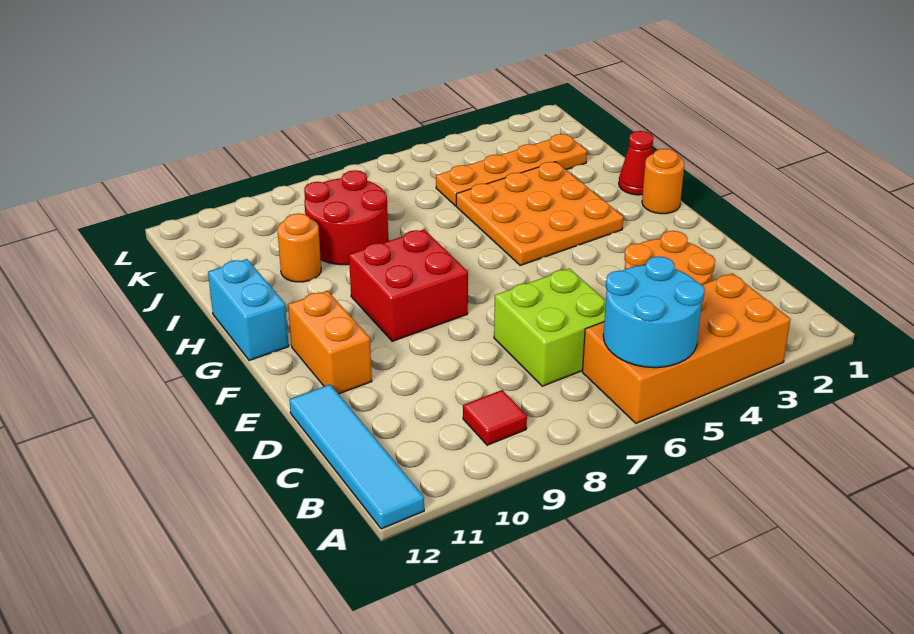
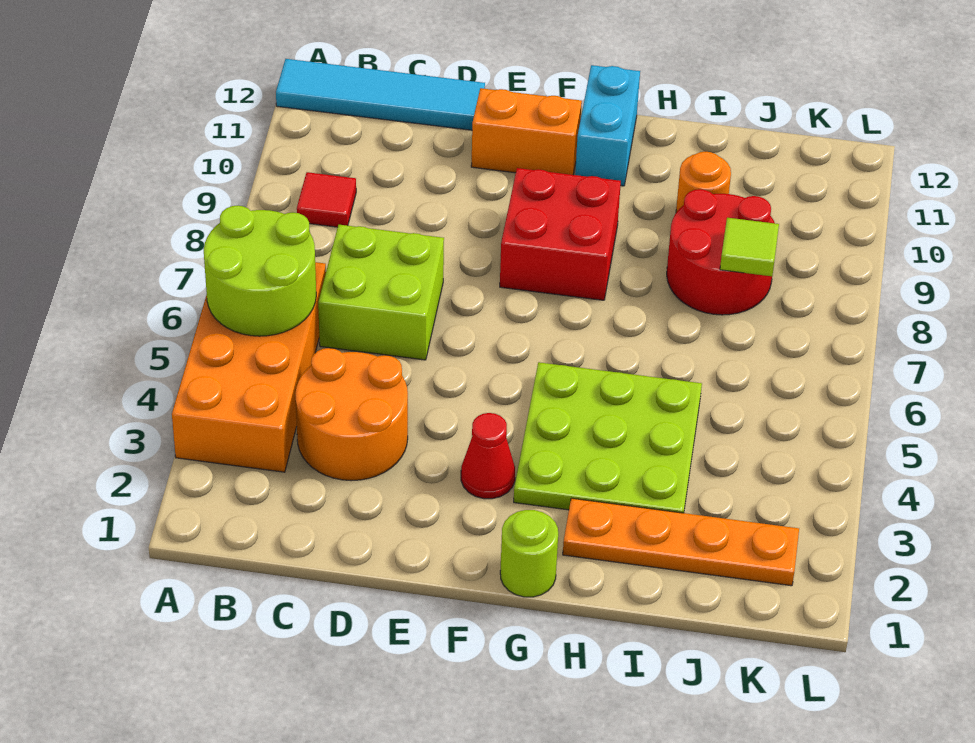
cyan round brick A5:B6 level 2 -> lime round brick A5:B6 level 2
orange round brick G1 level 1 -> lime round brick G1 level 1
orange plate G3:I5 level 1 -> lime plate G3:I5 level 1
cyan brick G12:H12 level 1 -> cyan brick G11:G12 level 1
red cone H1 level 1 -> red cone F3 level 1
orange plate J2:J5 level 1 -> orange plate H2:K2 level 1
none -> lime tile J8 level 2

